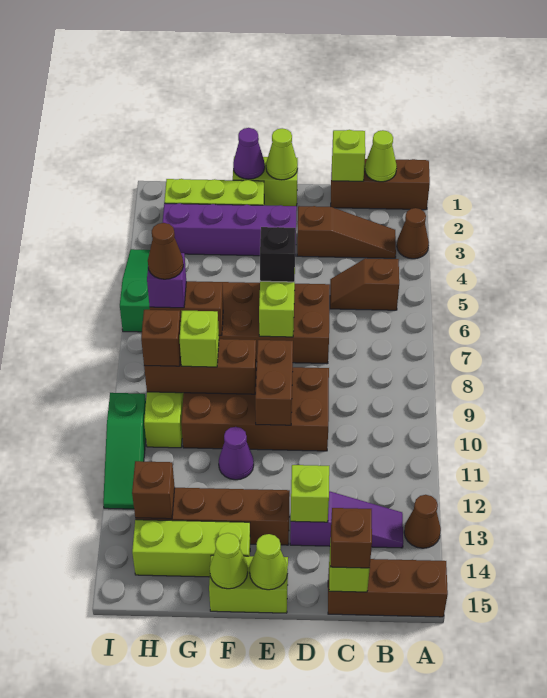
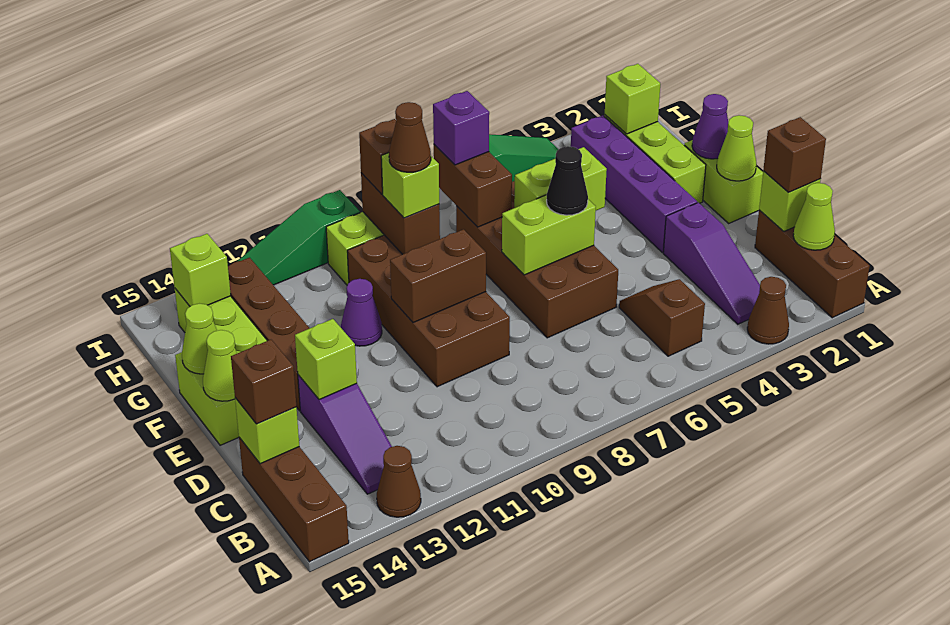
brown slope B3:D3 level 1 top D -> purple slope B3:D3 level 1 top D
black brick E6 level 3 -> black cone E6 level 3
none -> lime brick F5:F6 level 2
brown brick F9:H9 level 2 -> brown brick G9:H9 level 2
none -> lime brick H2 level 2
brown cone H7 level 4 -> brown cone G9 level 4
brown brick H13 level 2 -> brown brick C1 level 3
none -> lime brick H14 level 2

